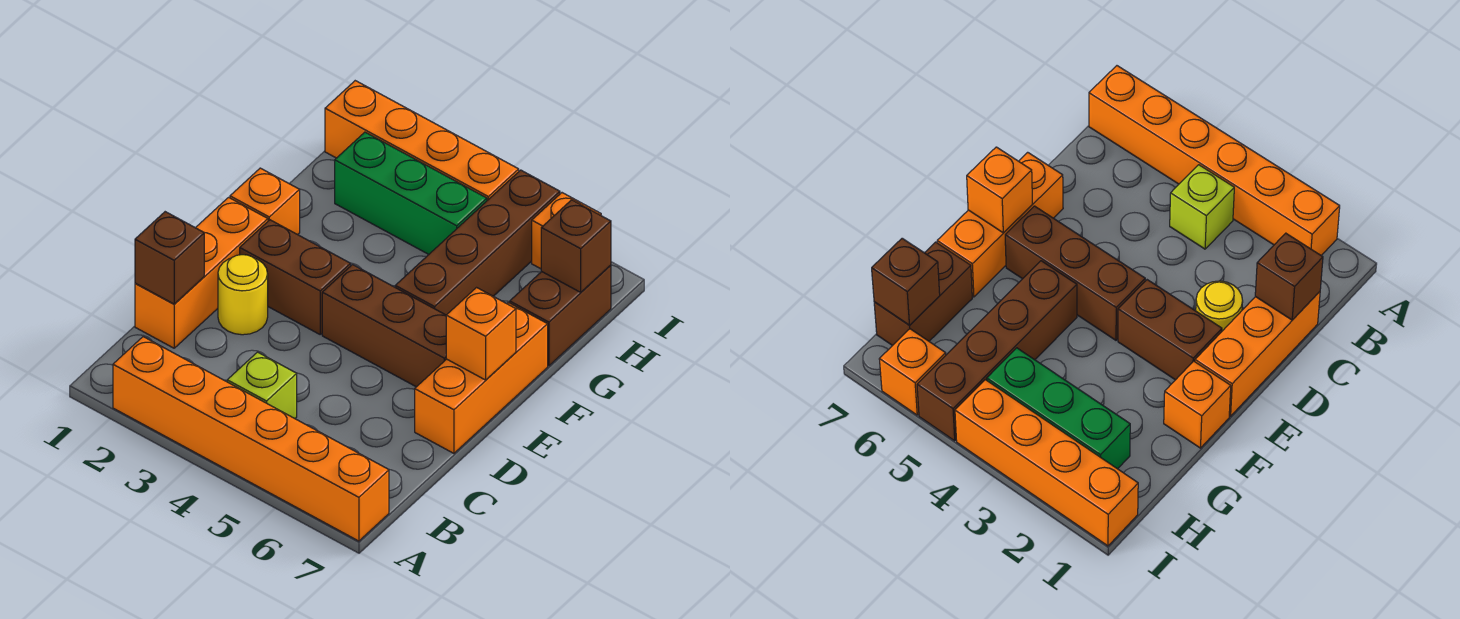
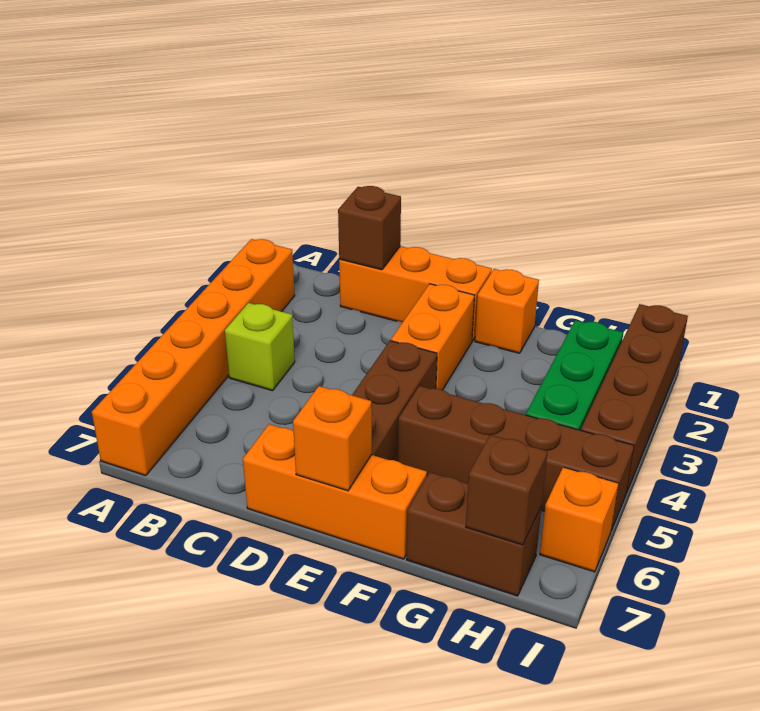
yellow round brick D2 level 1 -> none
brown brick E2:E3 level 1 -> orange brick E2:E3 level 1
orange brick I1:I4 level 1 -> brown brick I1:I4 level 1

